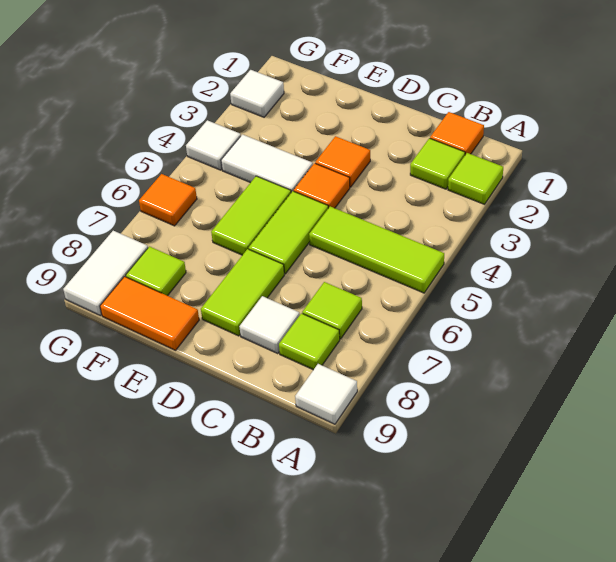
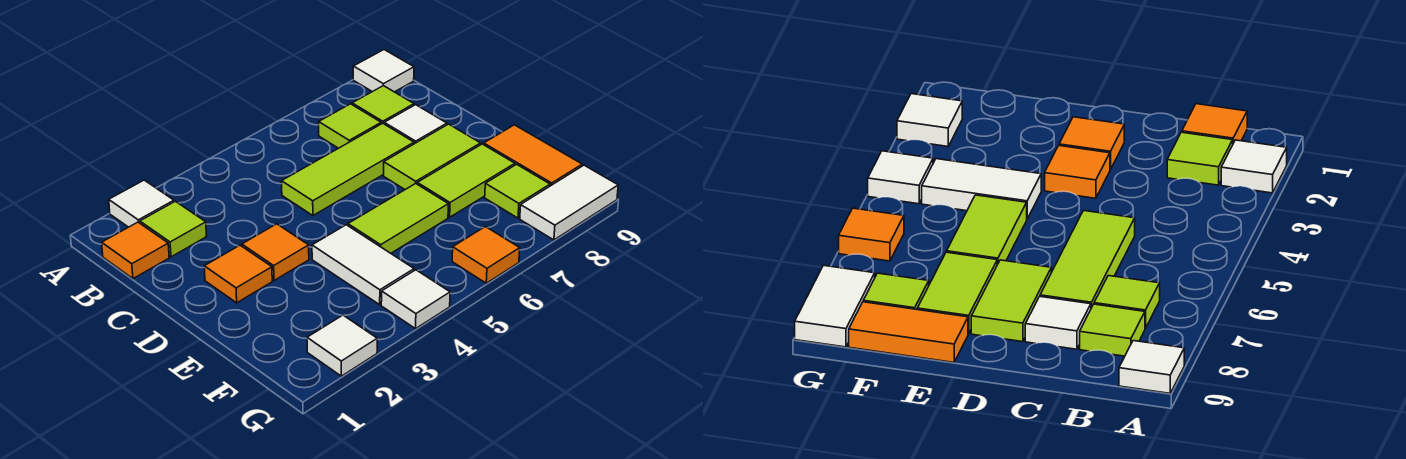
lime tile A2 level 1 -> white tile A2 level 1
lime tile A5:C5 level 1 -> lime tile C5:C7 level 1
orange tile D4 level 1 -> orange tile D2 level 1
lime tile D5:D6 level 1 -> lime tile E7:E8 level 1

